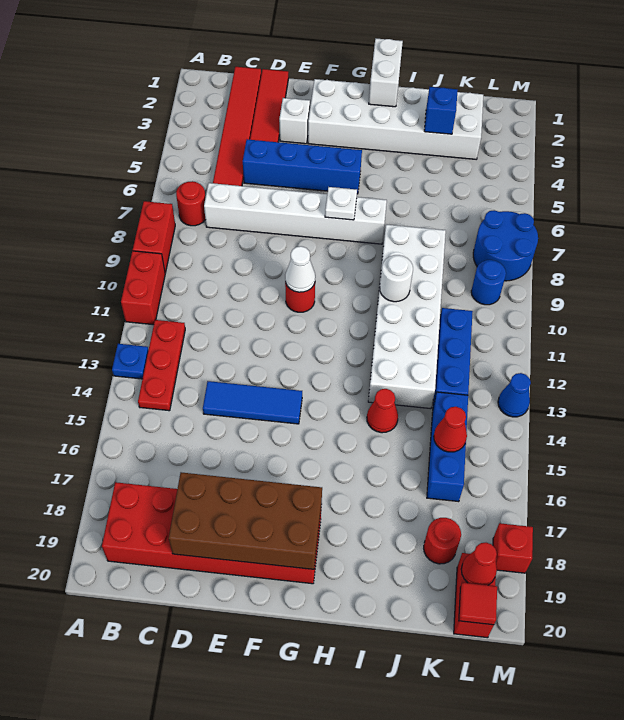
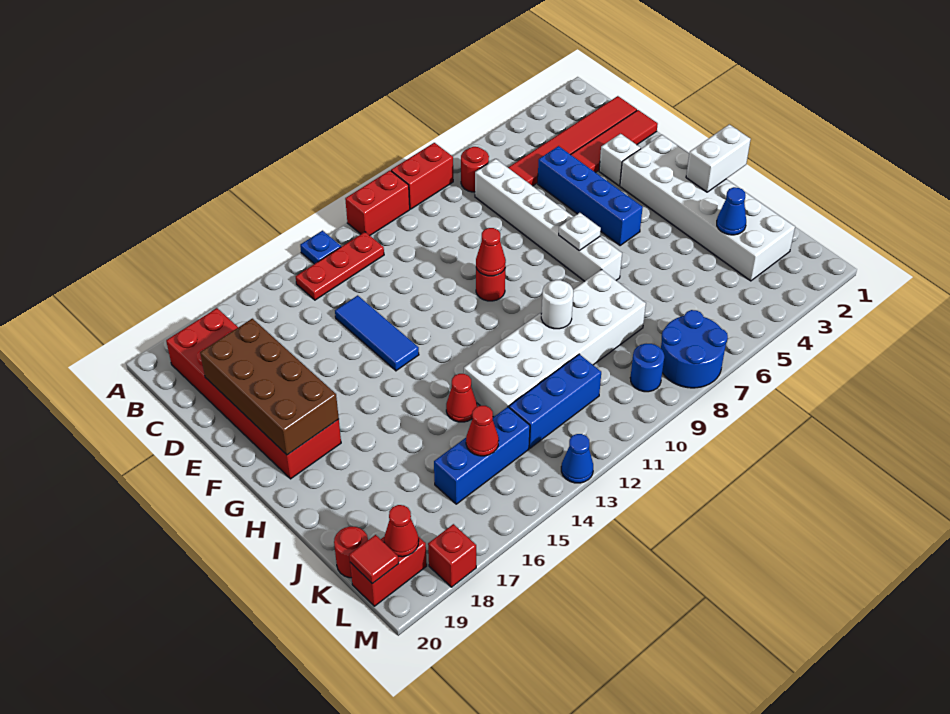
white cone F10 level 2 -> red cone F10 level 2
blue brick J3 level 2 -> blue cone J3 level 2
red round brick K18 level 1 -> red round brick K20 level 1

